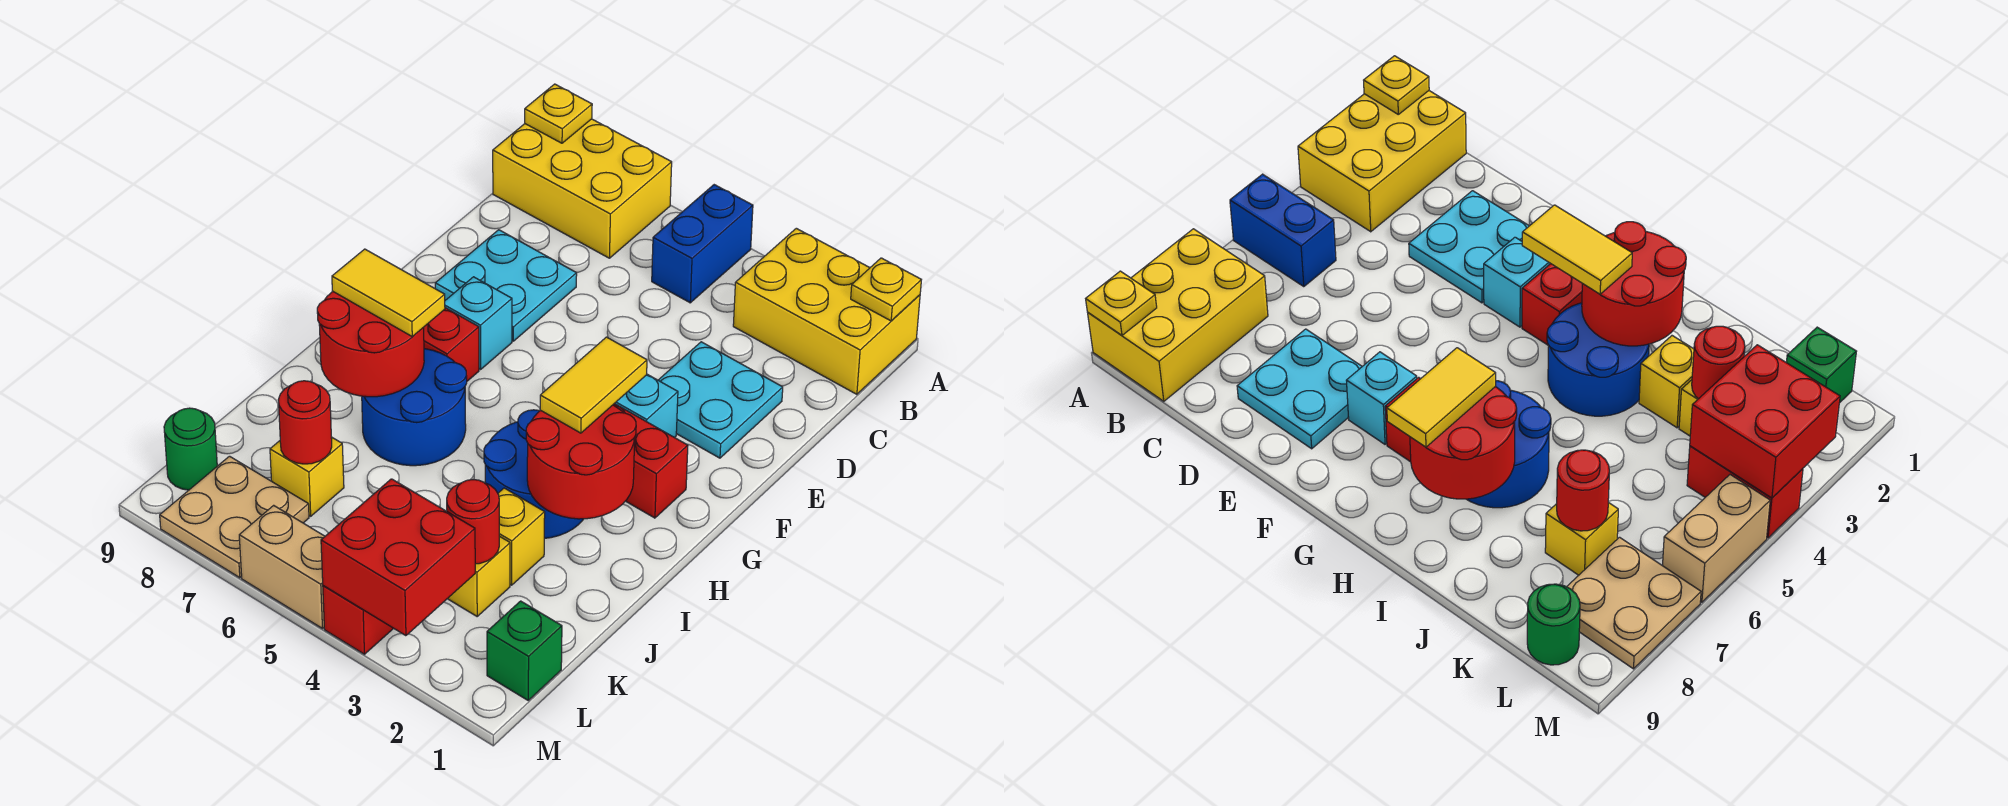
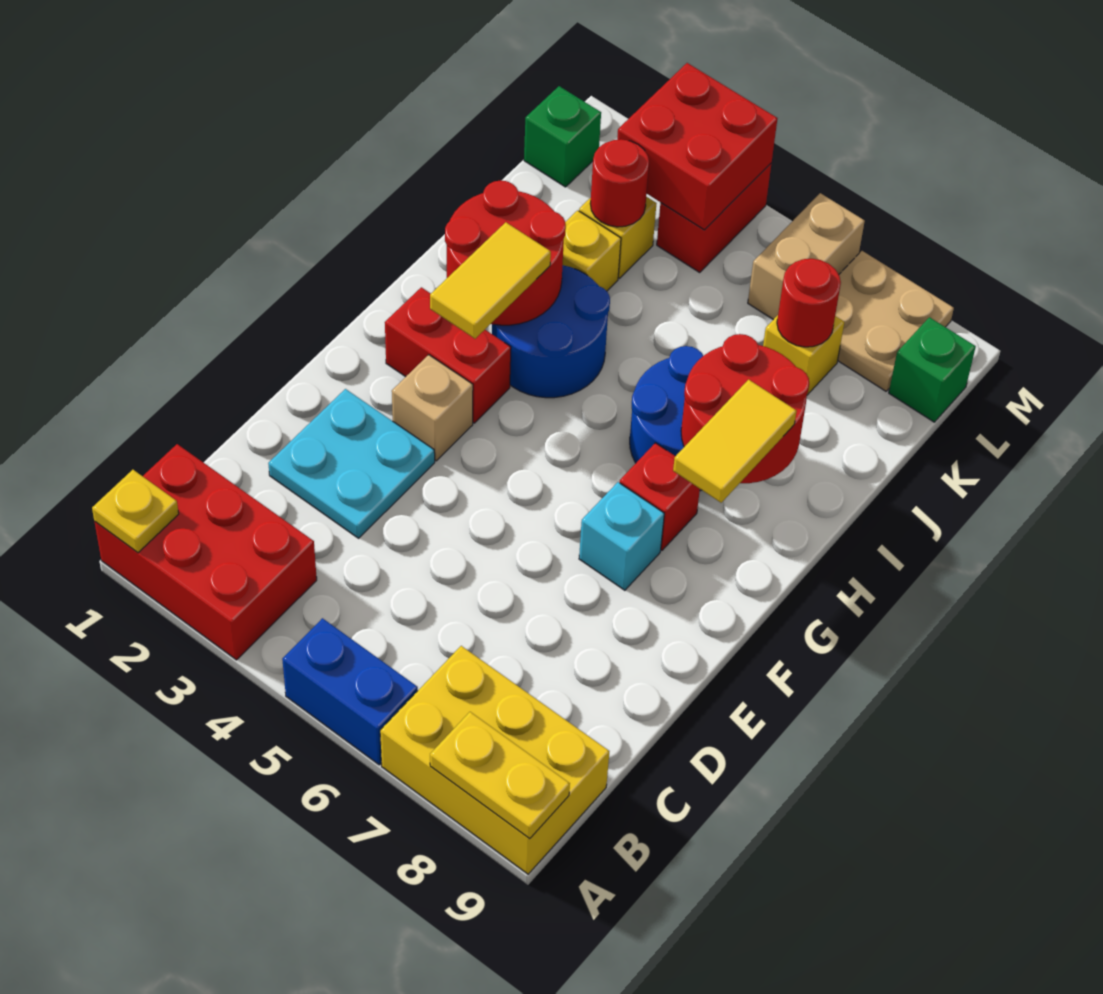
yellow brick A1:B3 level 1 -> red brick A1:B3 level 1
blue brick A5:B5 level 1 -> blue brick A5:A6 level 1
yellow plate A9 level 2 -> yellow plate A8:A9 level 2
cyan plate D7:E8 level 1 -> none
cyan brick F3 level 1 -> tan brick F3 level 1
yellow tile H7:H8 level 3 -> yellow tile G8:H8 level 3
green round brick L9 level 1 -> green brick L9 level 1
tan brick M5:M6 level 1 -> tan brick L6:M6 level 1

